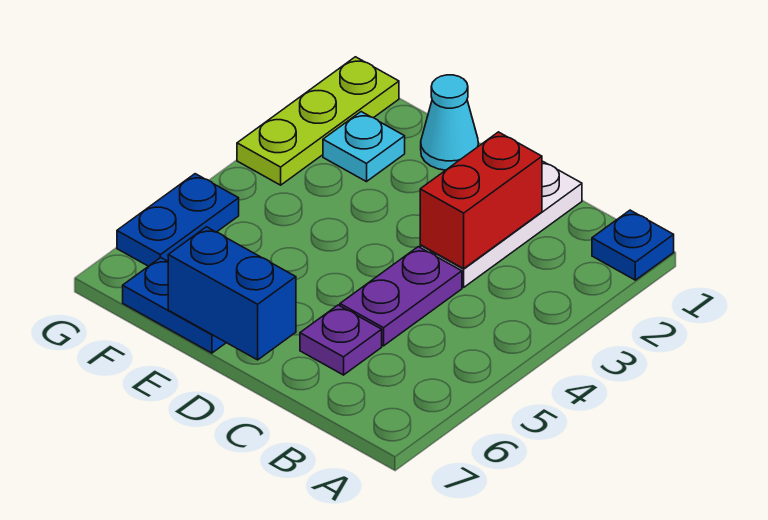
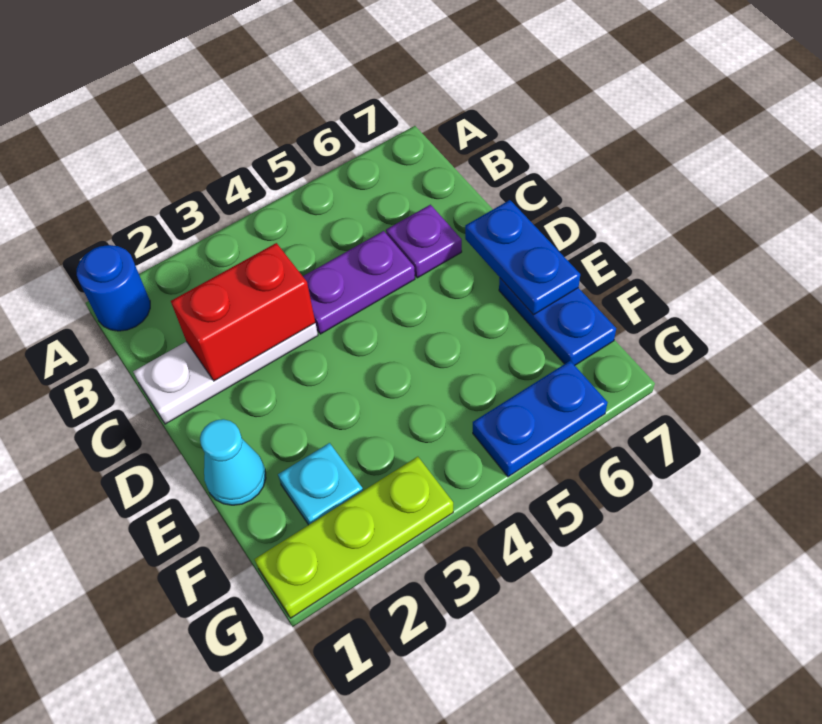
blue plate A1 level 1 -> blue round brick A1 level 1
blue brick D7:E7 level 2 -> blue plate D7:E7 level 2

